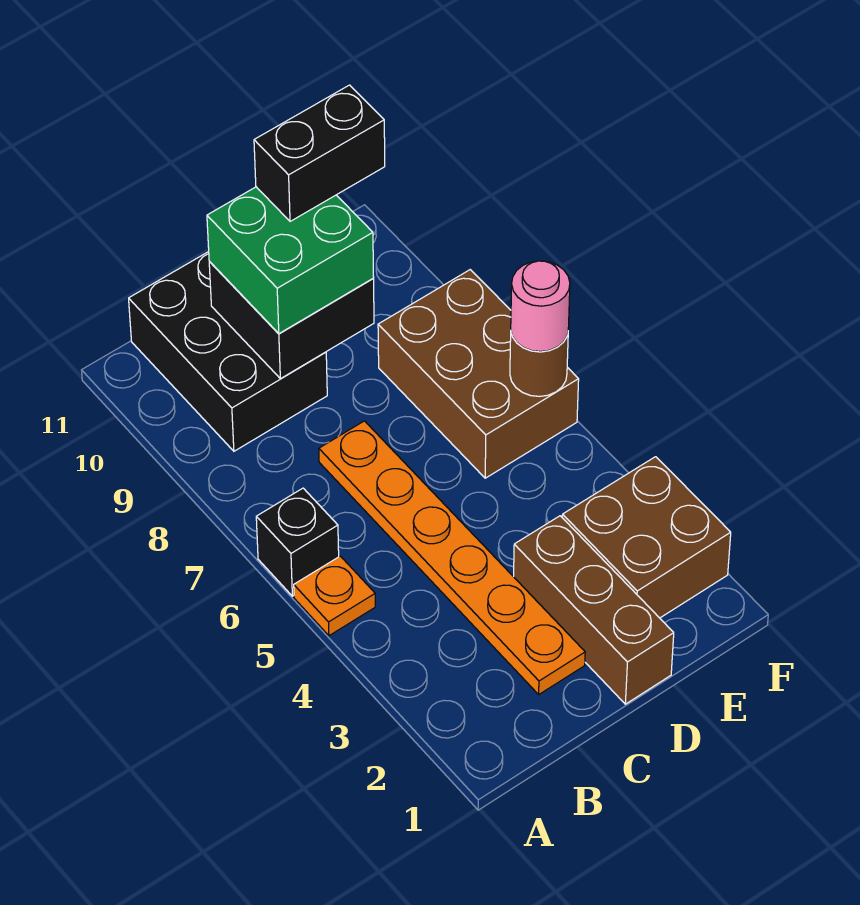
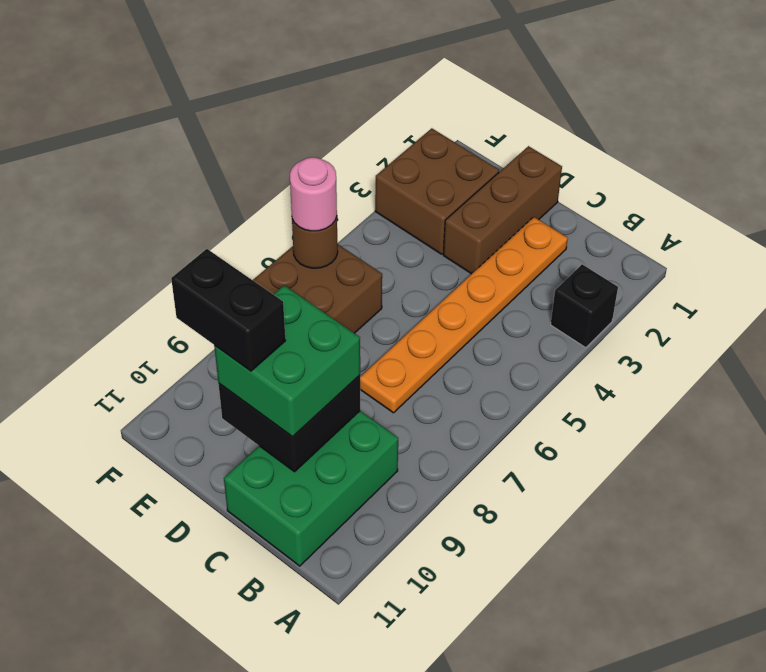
orange plate A5 level 1 -> none
black brick A6 level 1 -> black brick A3 level 1
black brick B9:C11 level 1 -> green brick B9:C11 level 1

